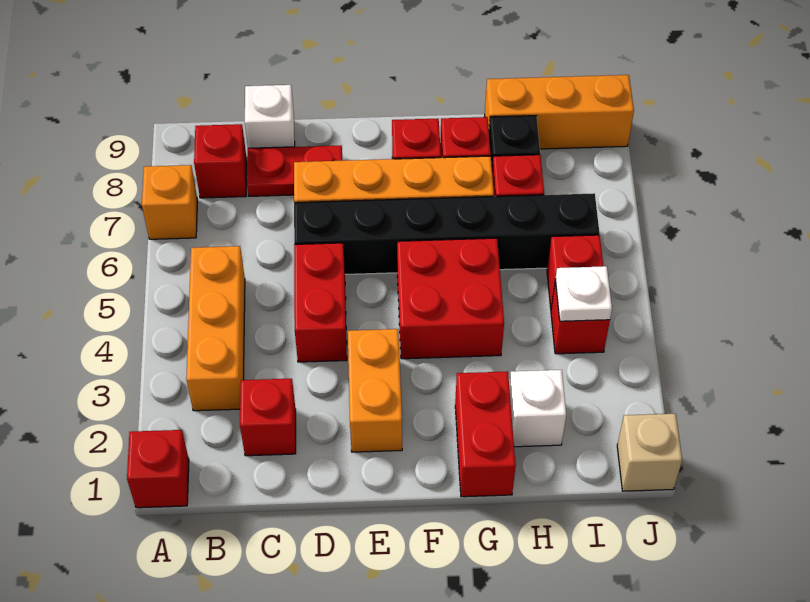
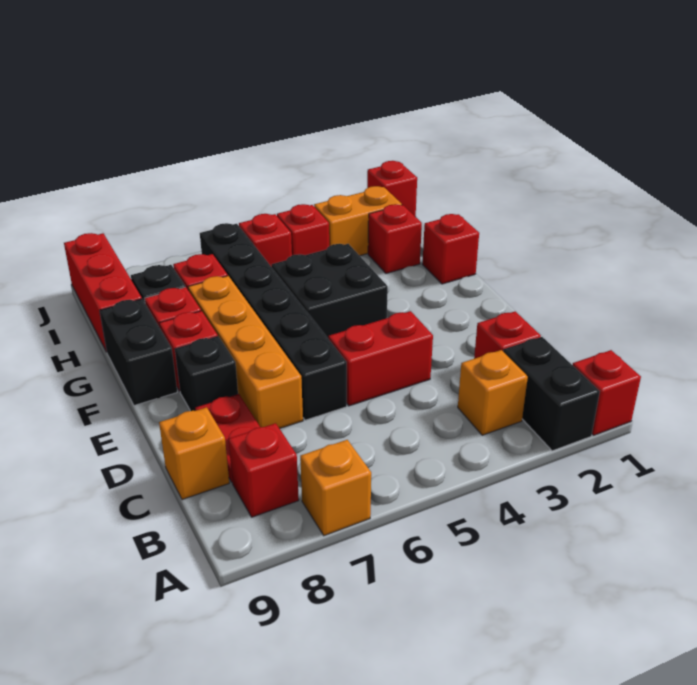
none -> black brick A2:B2 level 1
orange brick B3:B5 level 1 -> orange brick B3 level 1
white brick C9 level 1 -> orange brick C9 level 1
orange brick E2:E3 level 1 -> orange brick I2:I3 level 1
none -> black brick E8 level 1
red brick F4:G5 level 1 -> black brick F4:G5 level 1
none -> black brick F9:G9 level 1
red brick G1:G2 level 1 -> red brick G1 level 1
white brick H2 level 1 -> red brick H2 level 1
orange brick H9:J9 level 1 -> red brick H9:J9 level 1
white plate I4 level 2 -> none
tan brick J1 level 1 -> red brick J1 level 1

